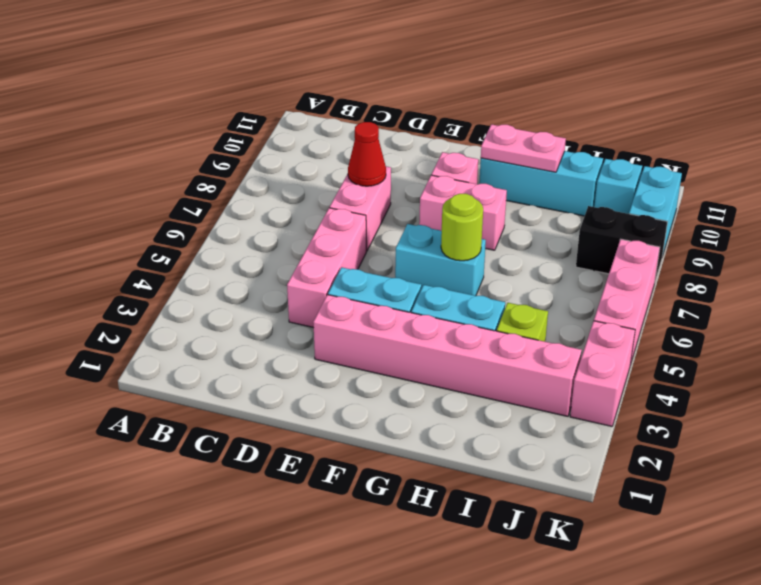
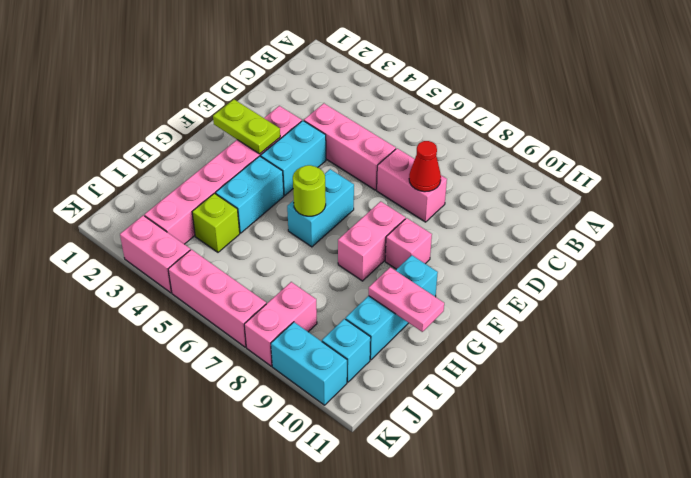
none -> lime plate F2:F3 level 2
pink plate G10:H10 level 2 -> pink plate H10:H11 level 2
black brick J8:K8 level 1 -> pink brick J8:K8 level 1

